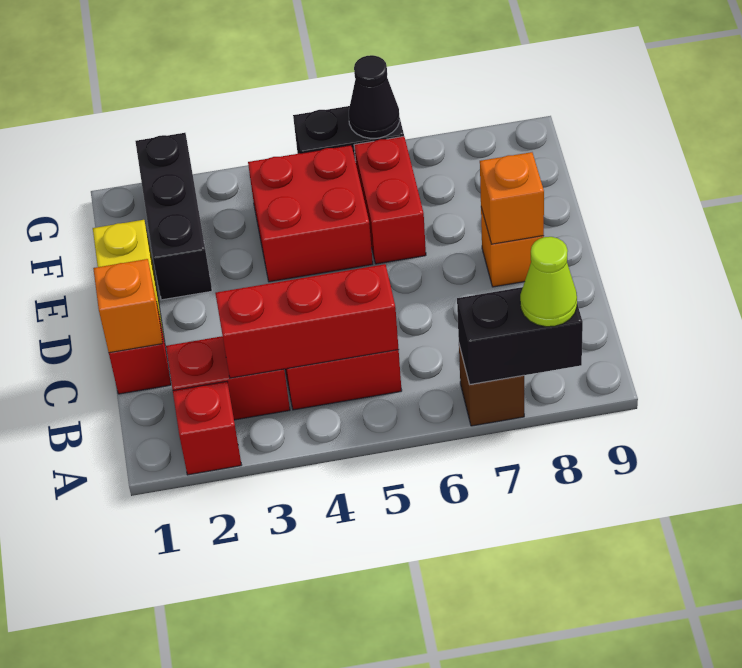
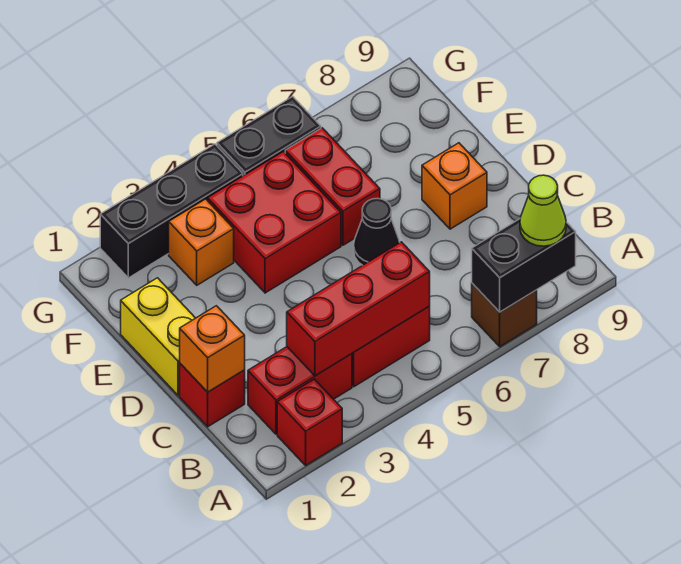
orange brick D8 level 2 -> orange brick F3 level 1
black brick E2:G2 level 1 -> black brick G2:G4 level 1
black cone G6 level 2 -> black cone D6 level 1

